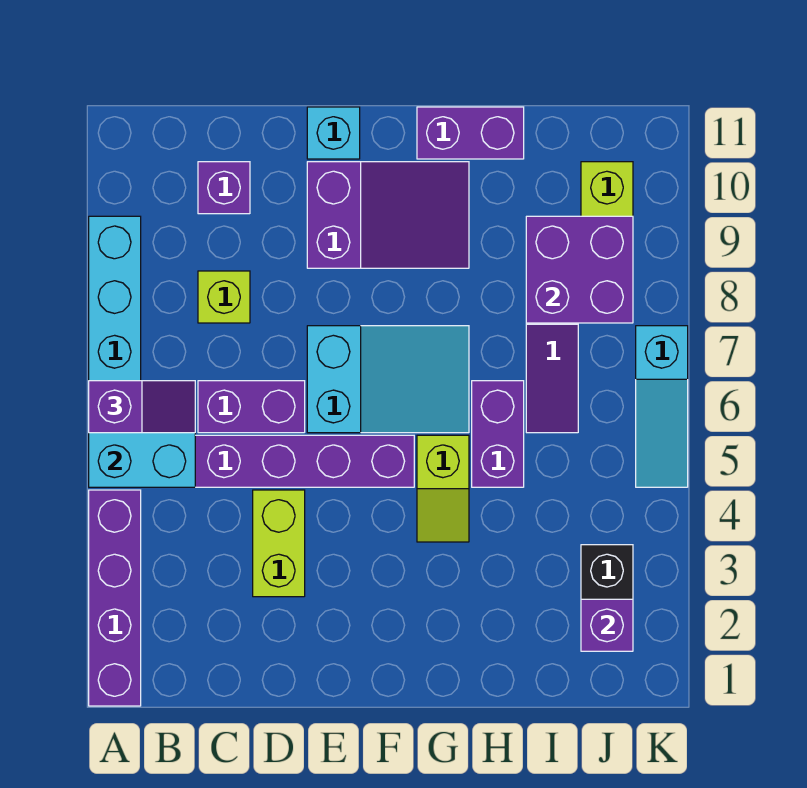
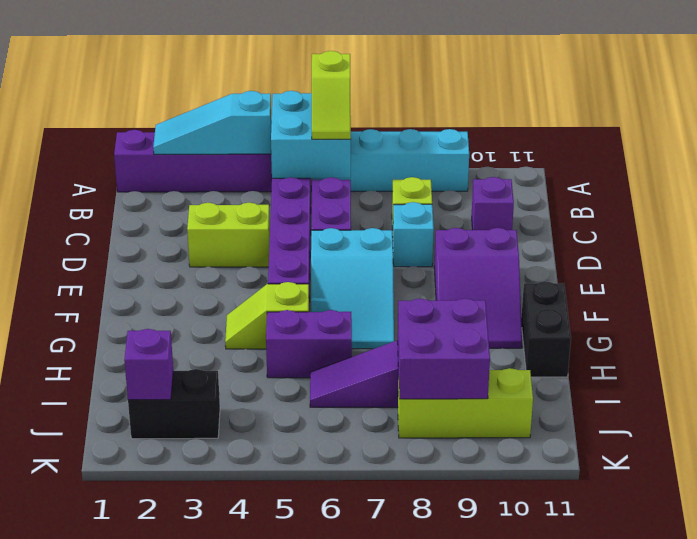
purple slope A6:B6 level 3 top A -> lime slope A6:B6 level 3 top A
cyan brick E11 level 1 -> cyan brick D8 level 1
purple brick G11:H11 level 1 -> black brick G11:H11 level 1
cyan slope K5:K7 level 1 top 7 -> cyan slope A2:A4 level 2 top 4

